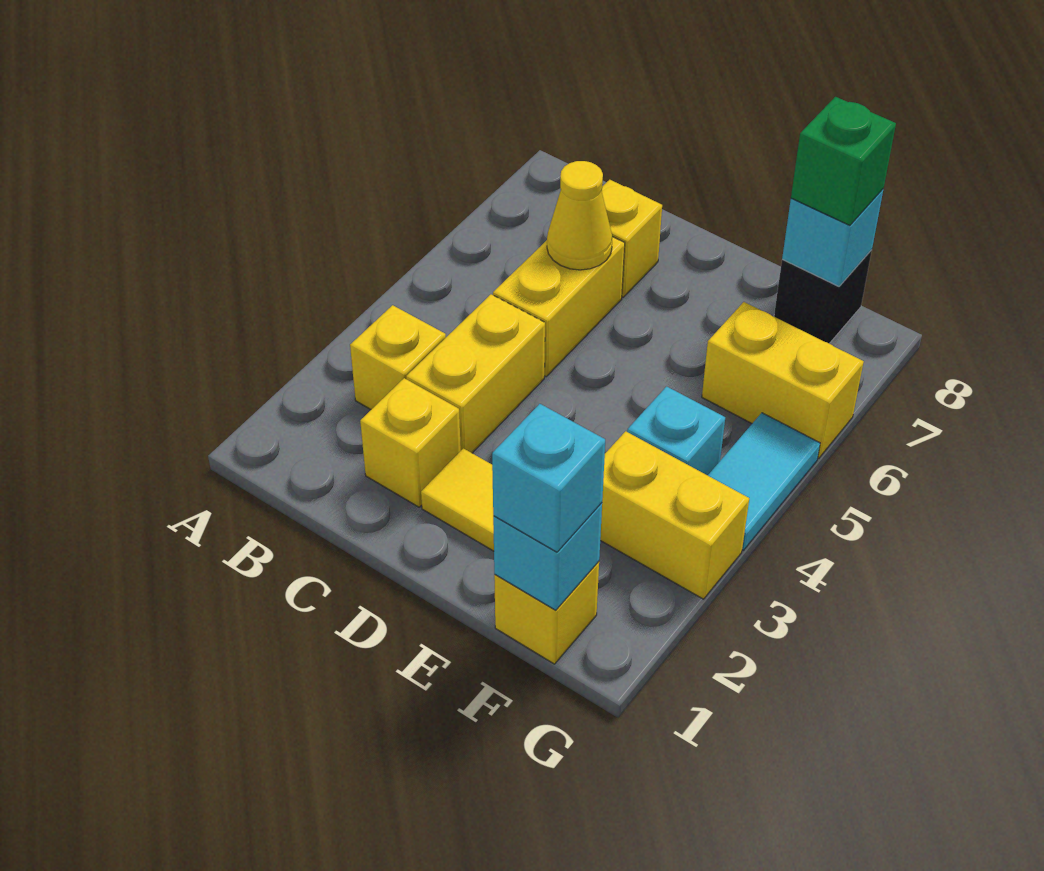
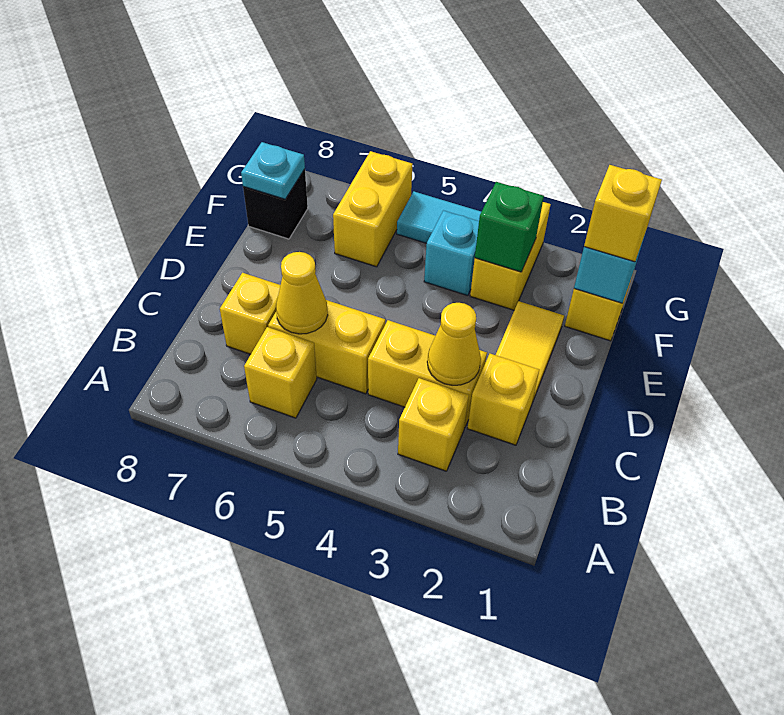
none -> yellow brick B6 level 1
none -> yellow cone C3 level 2
cyan brick F1 level 3 -> yellow brick F1 level 3
cyan brick F8 level 2 -> cyan plate F8 level 2
green brick F8 level 3 -> green brick F3 level 2

